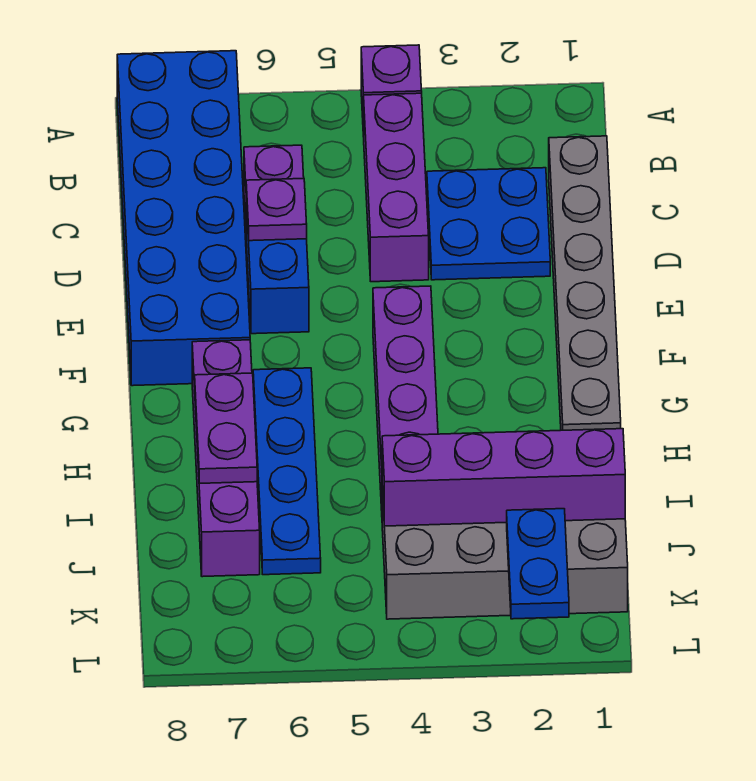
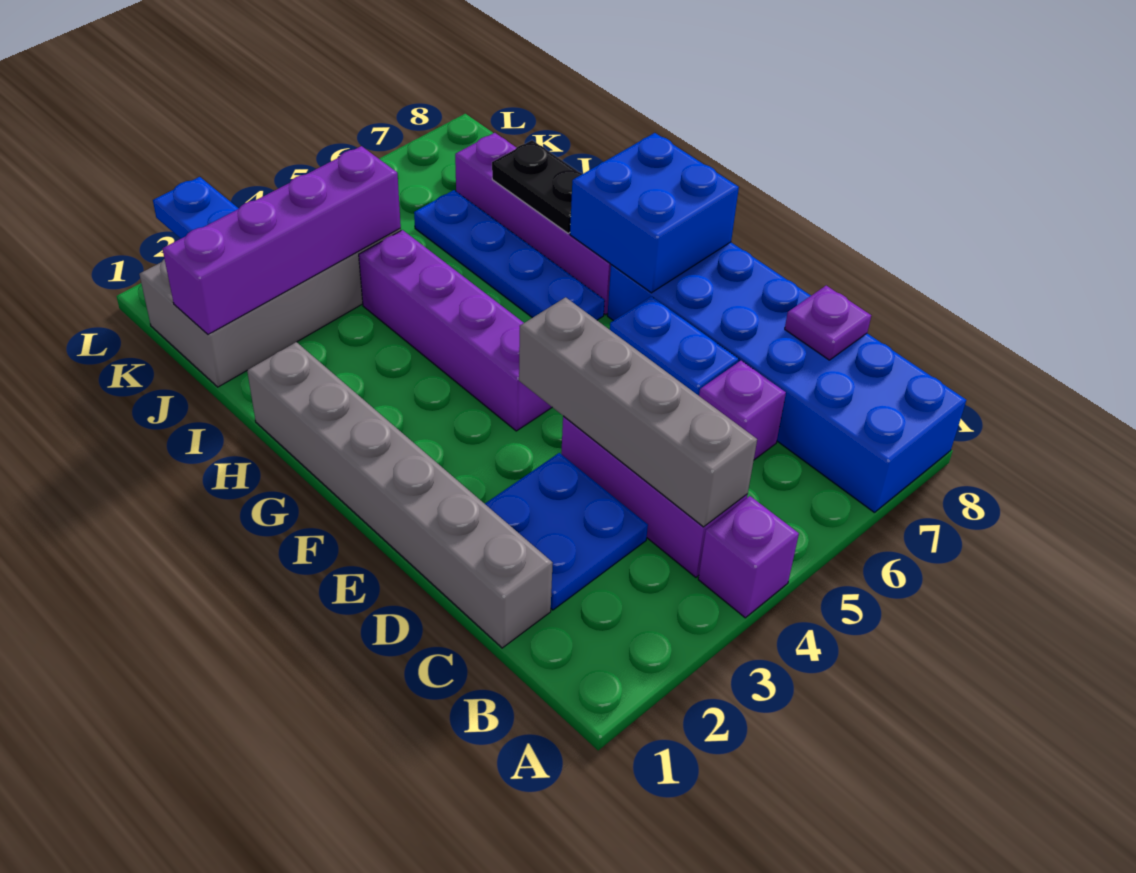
none -> grey brick B4:E4 level 2
purple plate D6 level 2 -> purple plate C8 level 2
none -> blue brick F7:G8 level 2
purple plate H7:I7 level 2 -> black plate H7:I7 level 2

